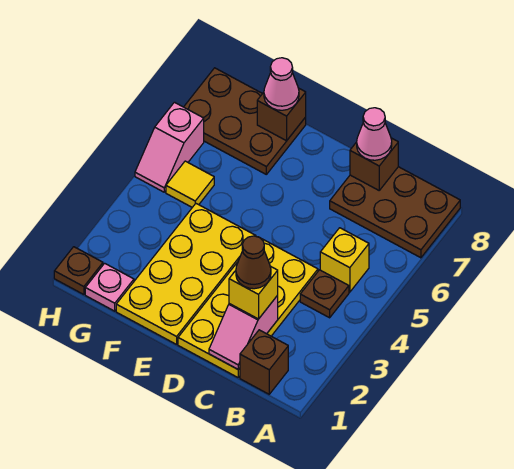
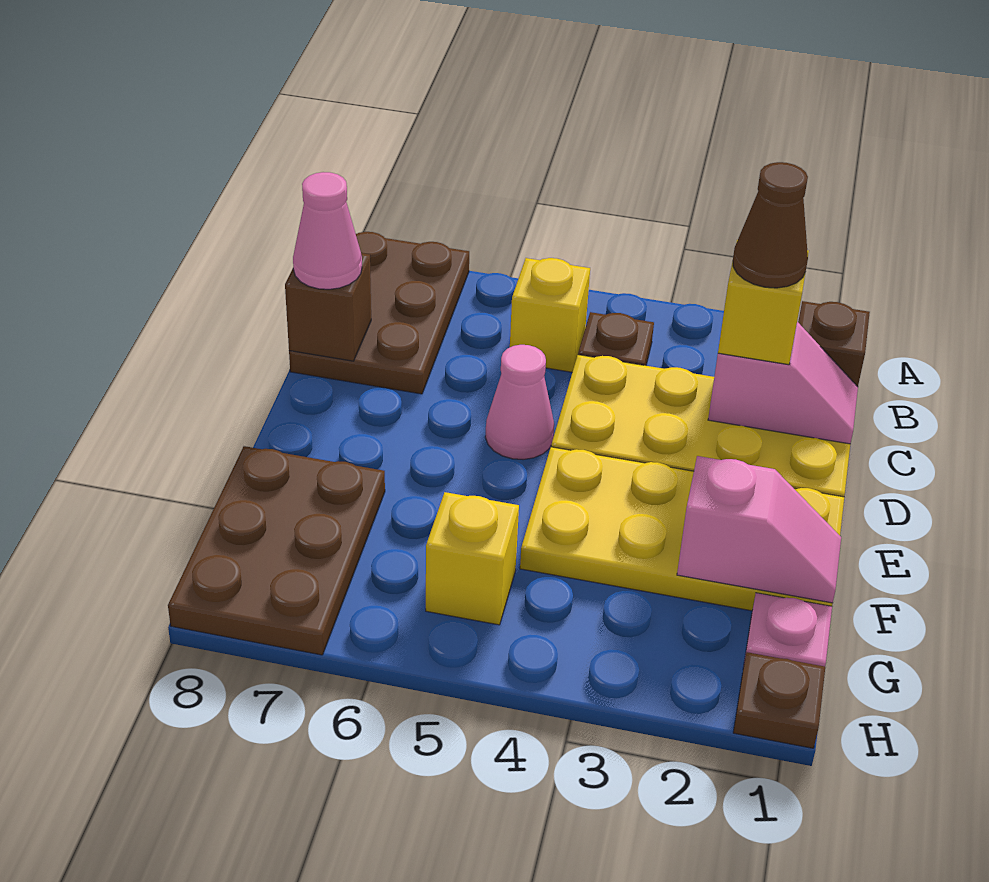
brown brick F8 level 2 -> none
pink cone F8 level 3 -> pink cone D5 level 1
yellow tile G5 level 1 -> yellow brick G5 level 1
pink slope H5:H6 level 1 top 6 -> pink slope F1:F2 level 2 top 2

